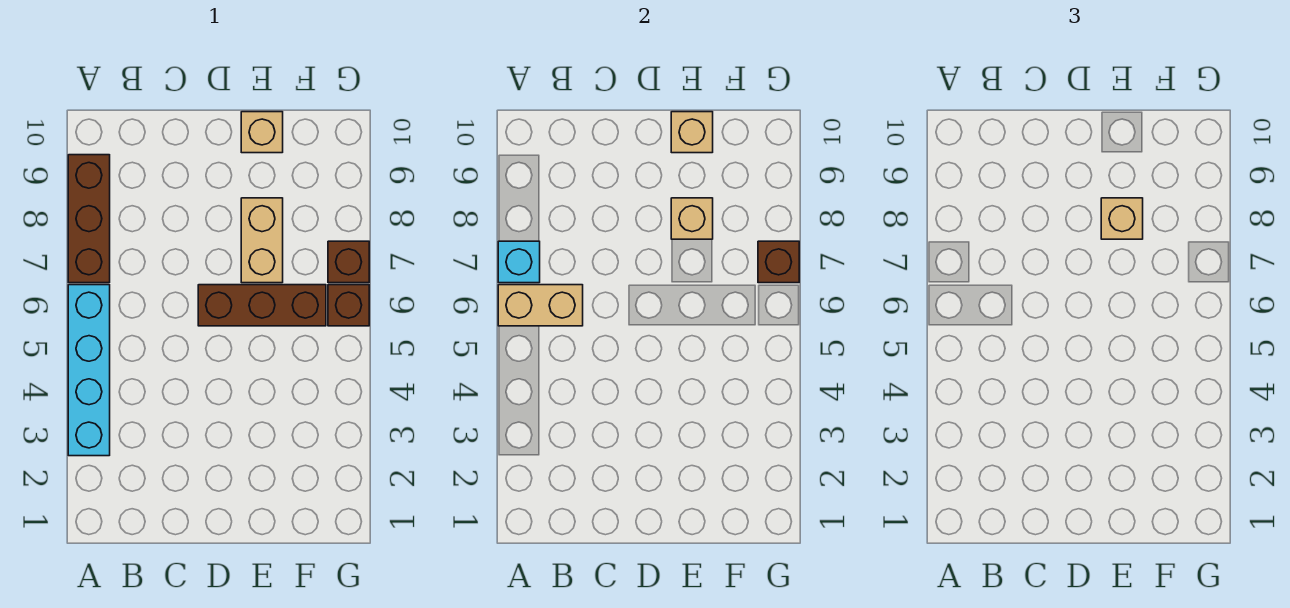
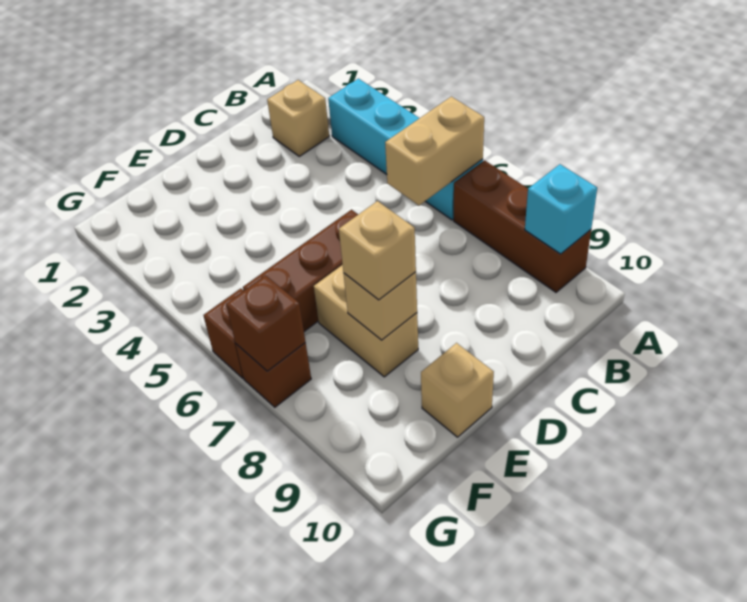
cyan brick A7 level 2 -> cyan brick A9 level 2
tan brick E10 level 2 -> tan brick B2 level 1

